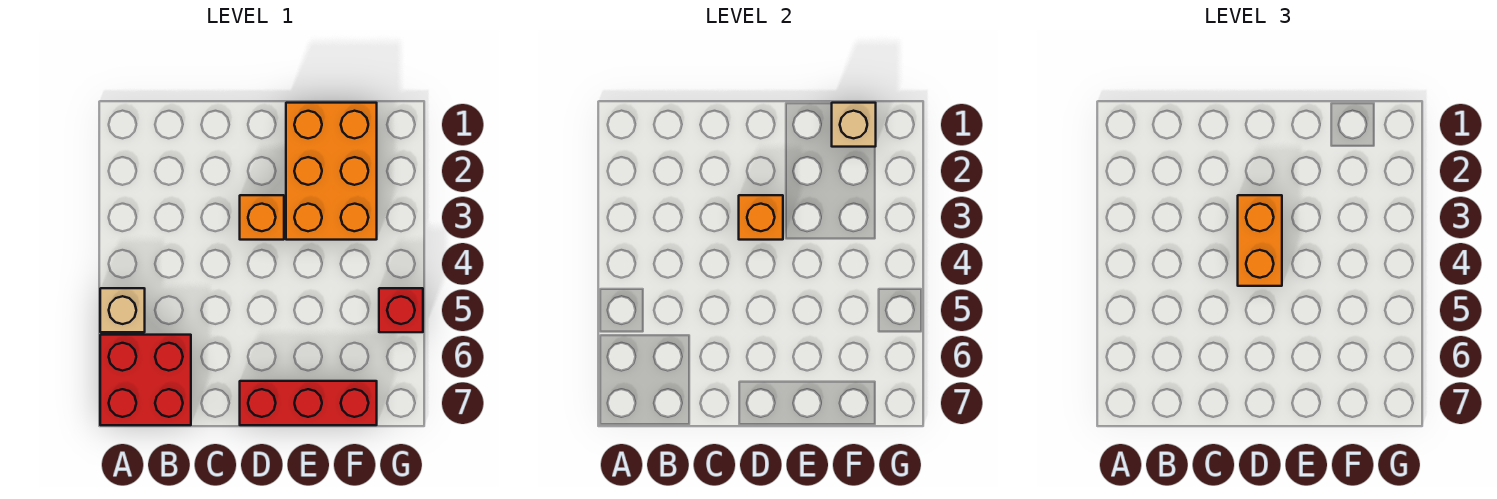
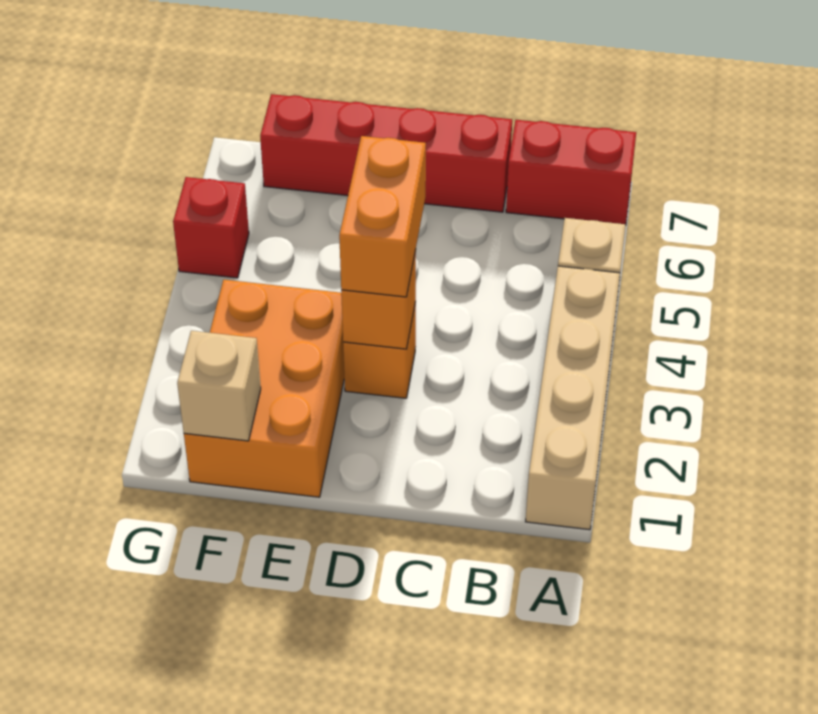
none -> tan brick A1:A4 level 1
red brick A6:B7 level 1 -> red brick A7:B7 level 1
red brick D7:F7 level 1 -> red brick C7:F7 level 1

